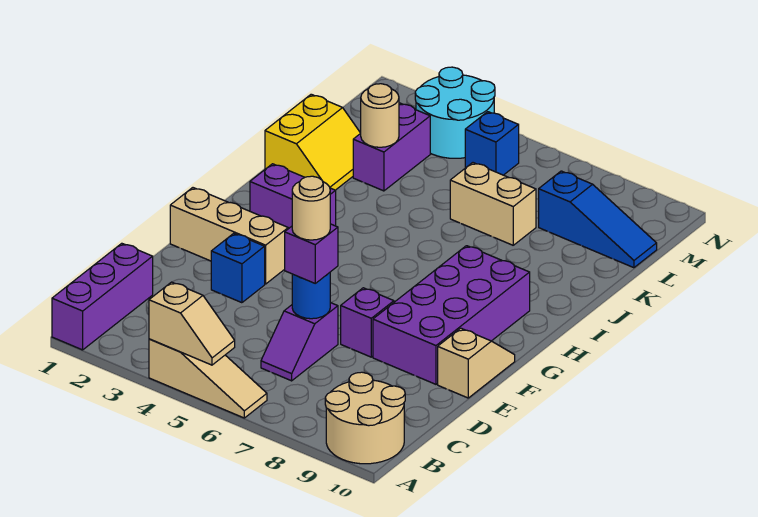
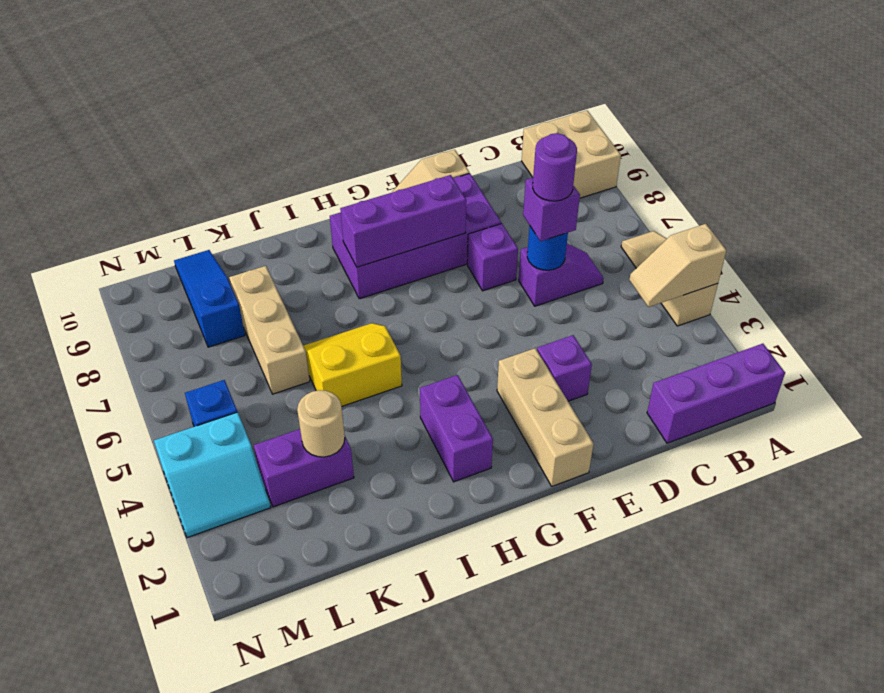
tan slope A4:A5 level 2 top 4 -> tan slope A4:B4 level 2 top A
tan round brick A9:B10 level 1 -> tan brick A9:B10 level 1
tan round brick D6 level 4 -> purple round brick D6 level 4
blue brick E3 level 1 -> purple brick E3 level 1
none -> purple brick F8:H8 level 2
yellow slope J1:K2 level 1 top 1 -> yellow slope I5:J6 level 1 top 5
tan brick K6:K7 level 1 -> tan brick K6:K8 level 1
cyan round brick M3:N4 level 1 -> cyan slope M3:N4 level 1 top 4

